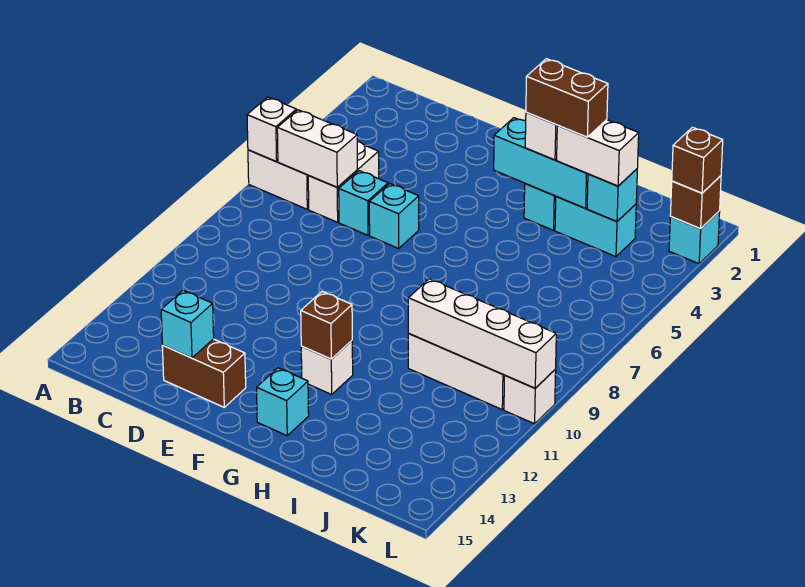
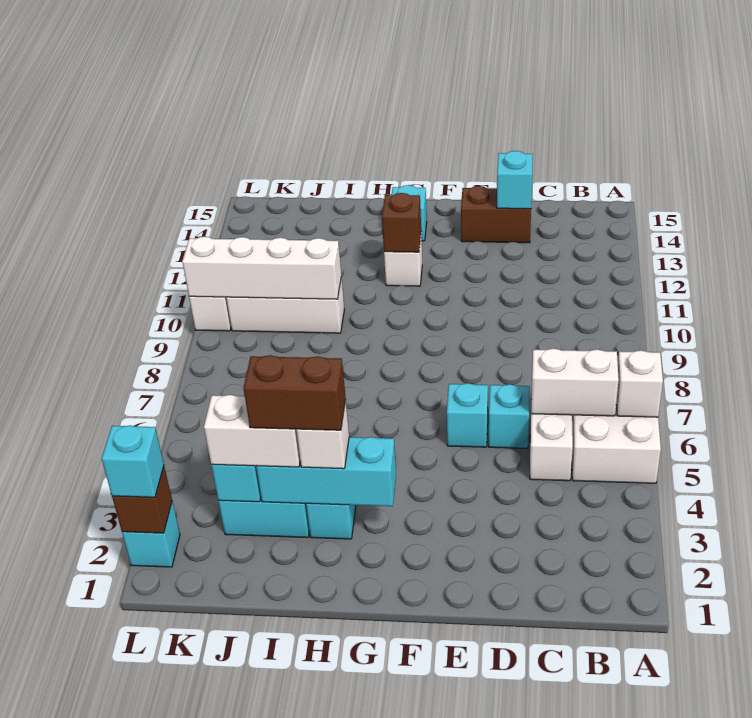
brown brick L2 level 3 -> cyan brick L2 level 3

